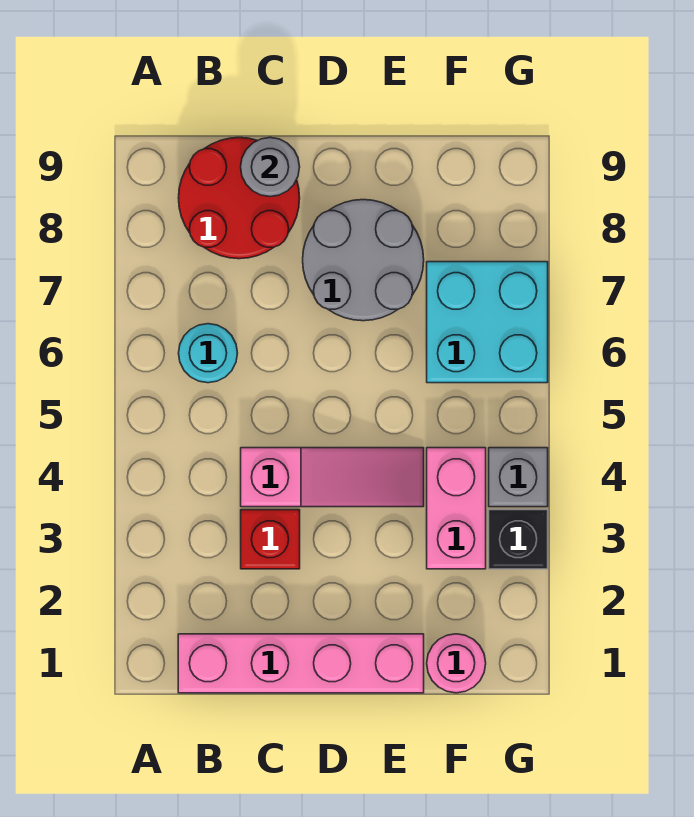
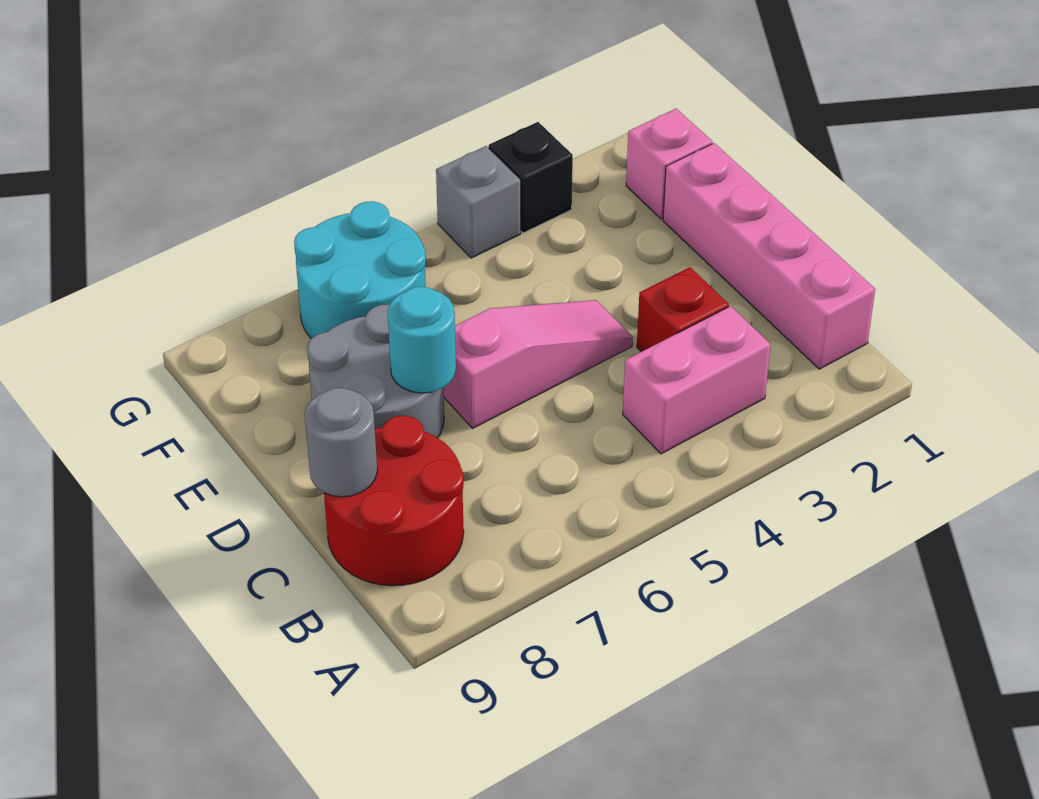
cyan round brick B6 level 1 -> cyan round brick D7 level 2
pink slope C4:E4 level 1 top C -> pink slope D4:D6 level 1 top 6
pink round brick F1 level 1 -> pink brick F1 level 1
pink brick F3:F4 level 1 -> pink brick B3:B4 level 1
cyan brick F6:G7 level 1 -> cyan round brick F6:G7 level 1

